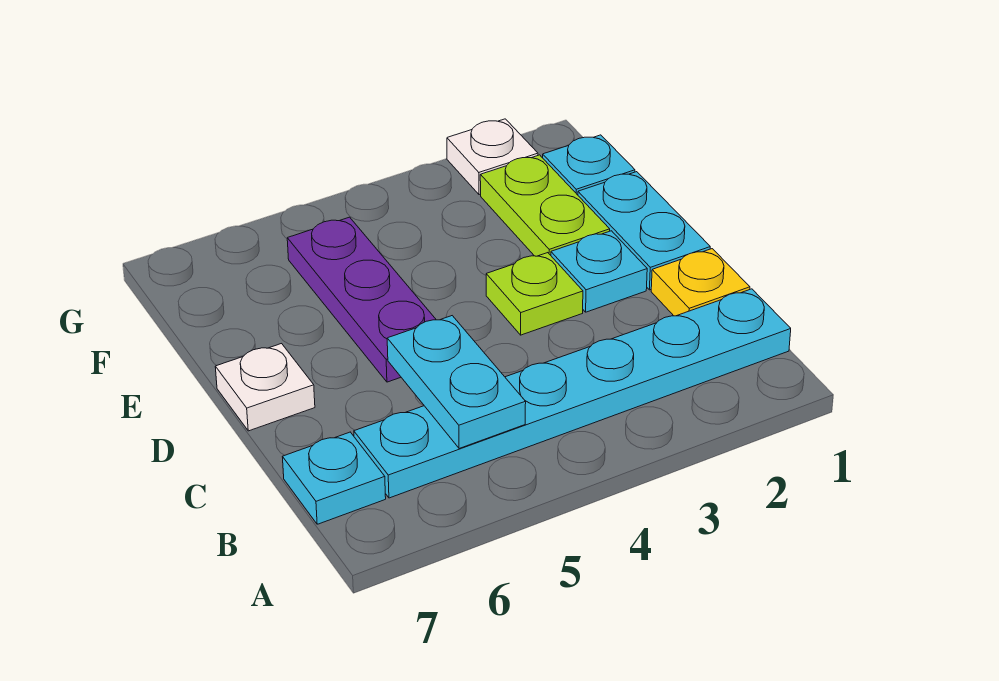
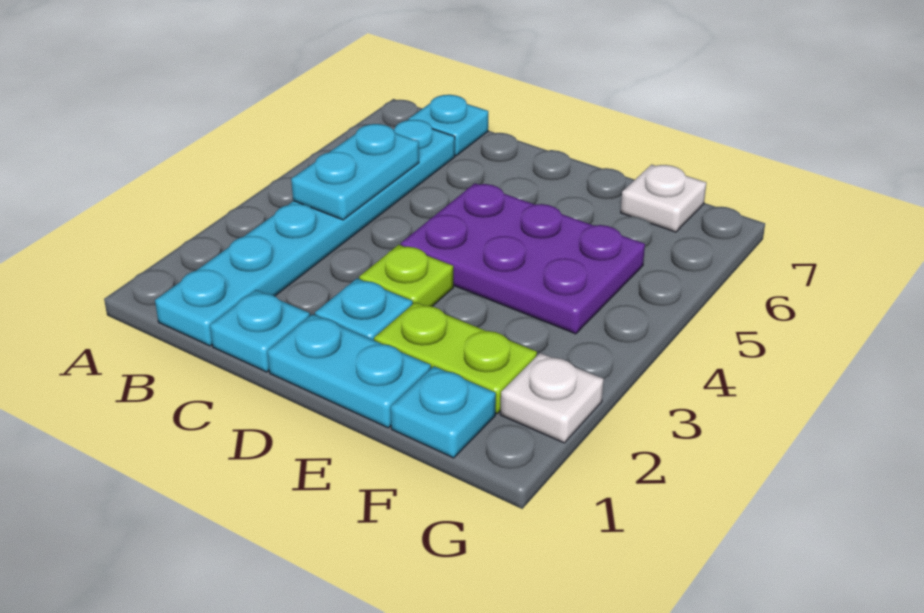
cyan plate B5:C5 level 2 -> cyan plate B4:B5 level 2
yellow plate C1 level 1 -> cyan plate C1 level 1
purple plate D5:F5 level 1 -> purple plate D4:F5 level 1
white plate D7 level 1 -> white plate F7 level 1

